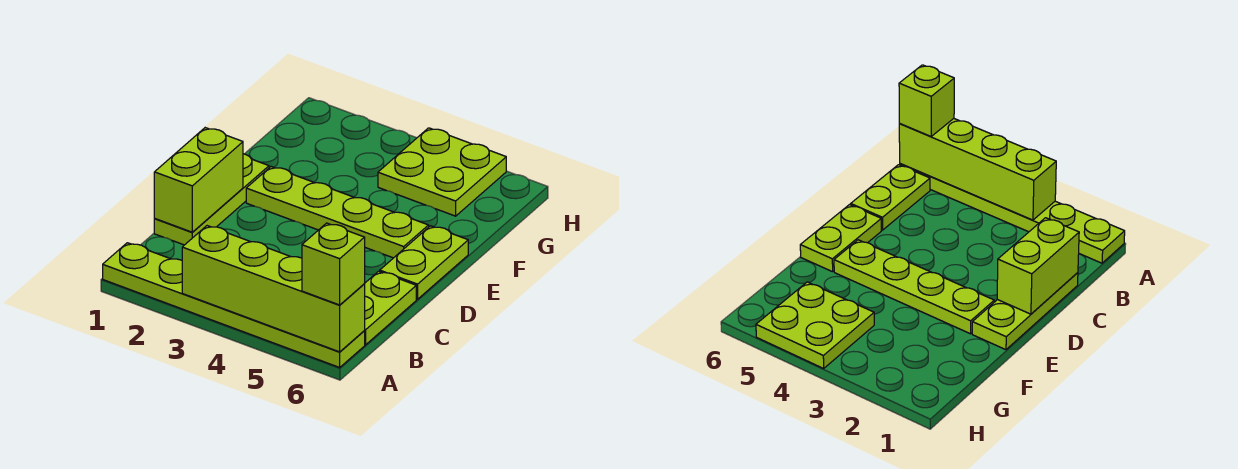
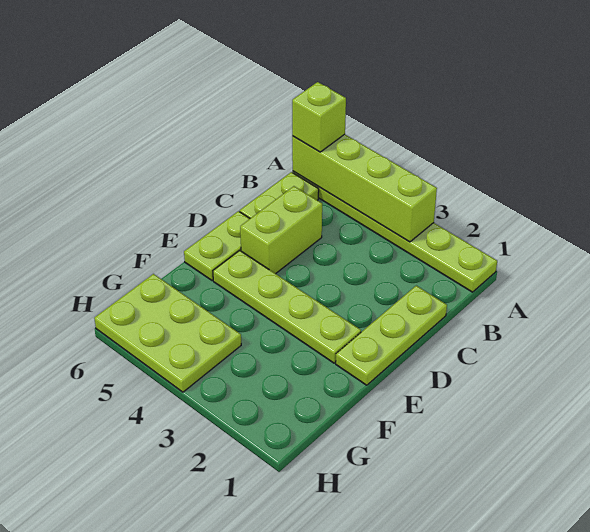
lime brick C1:D1 level 2 -> lime brick C5:D5 level 1
lime plate G4:H5 level 1 -> lime plate G4:H6 level 1

